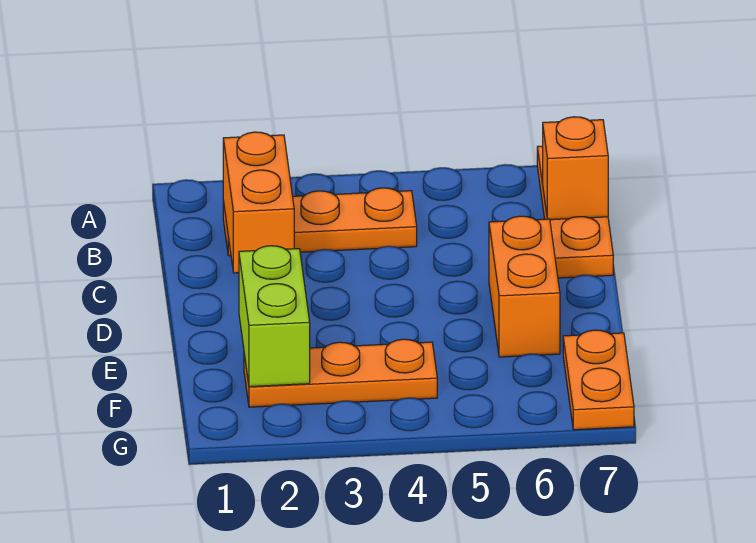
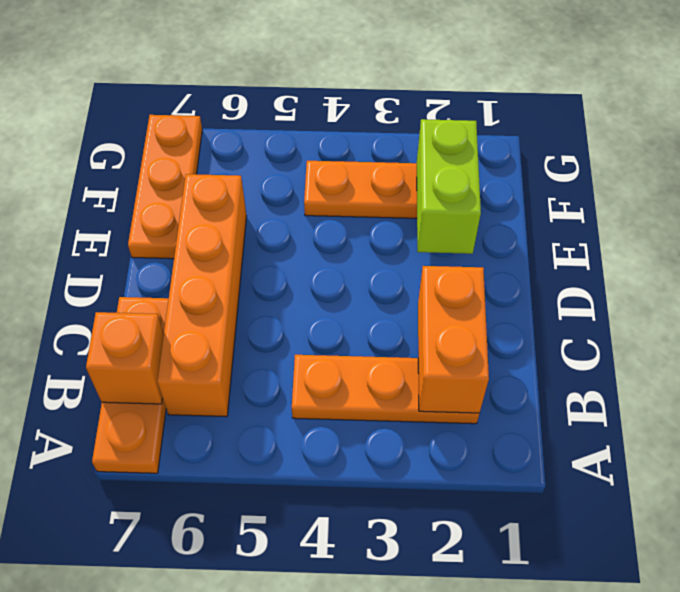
orange brick D6:E6 level 1 -> orange brick B6:E6 level 1
orange plate F7:G7 level 1 -> orange plate E7:G7 level 1

